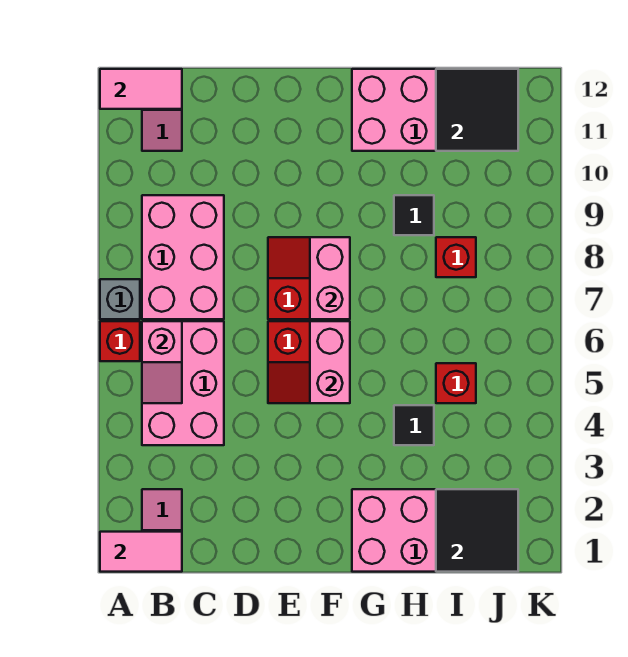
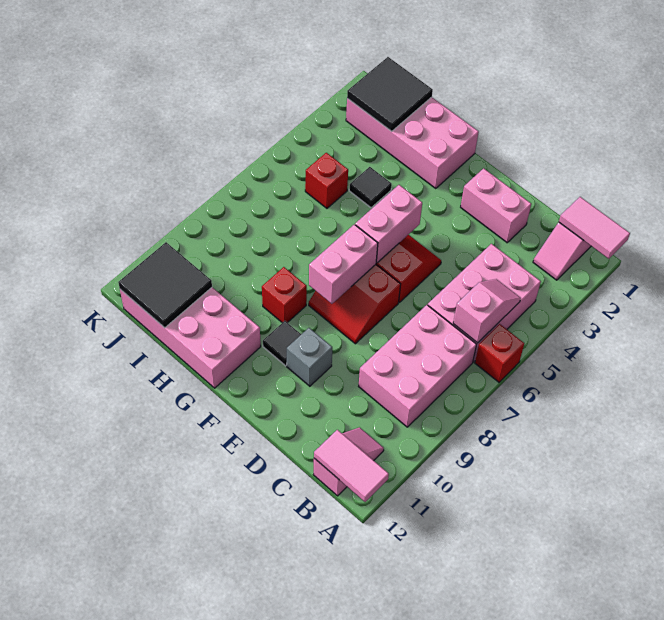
grey brick A7 level 1 -> grey brick E10 level 1
none -> pink brick D2:E2 level 1
black tile H9 level 1 -> black tile F10 level 1
red brick I8 level 1 -> red brick G9 level 1

